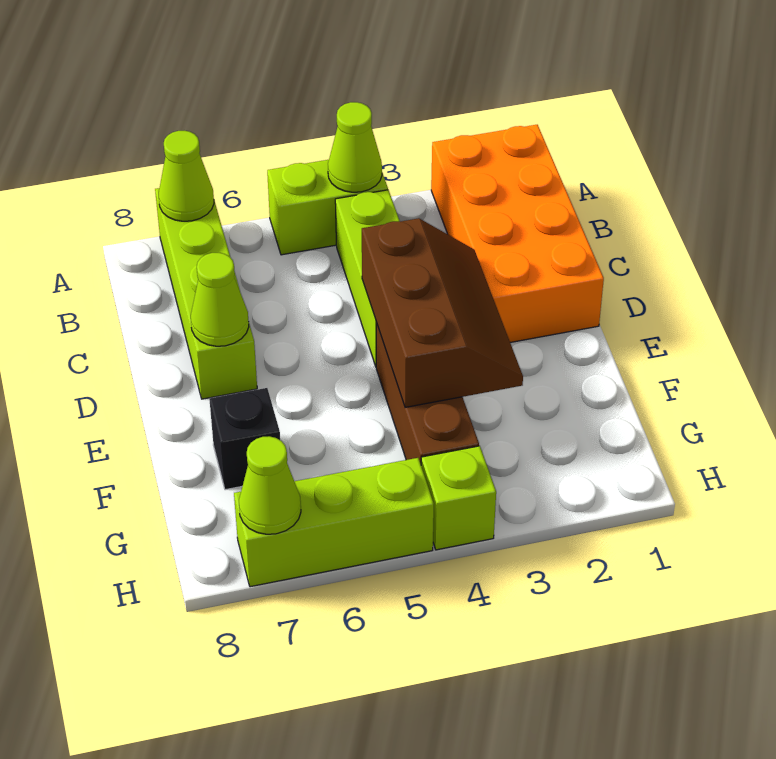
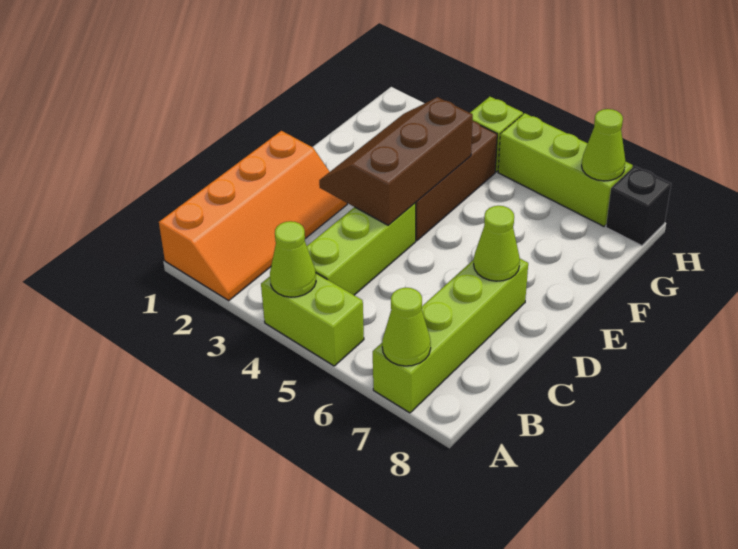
orange brick A1:D2 level 1 -> orange slope A1:D2 level 1 top 1
black brick F7 level 1 -> black brick H8 level 1

